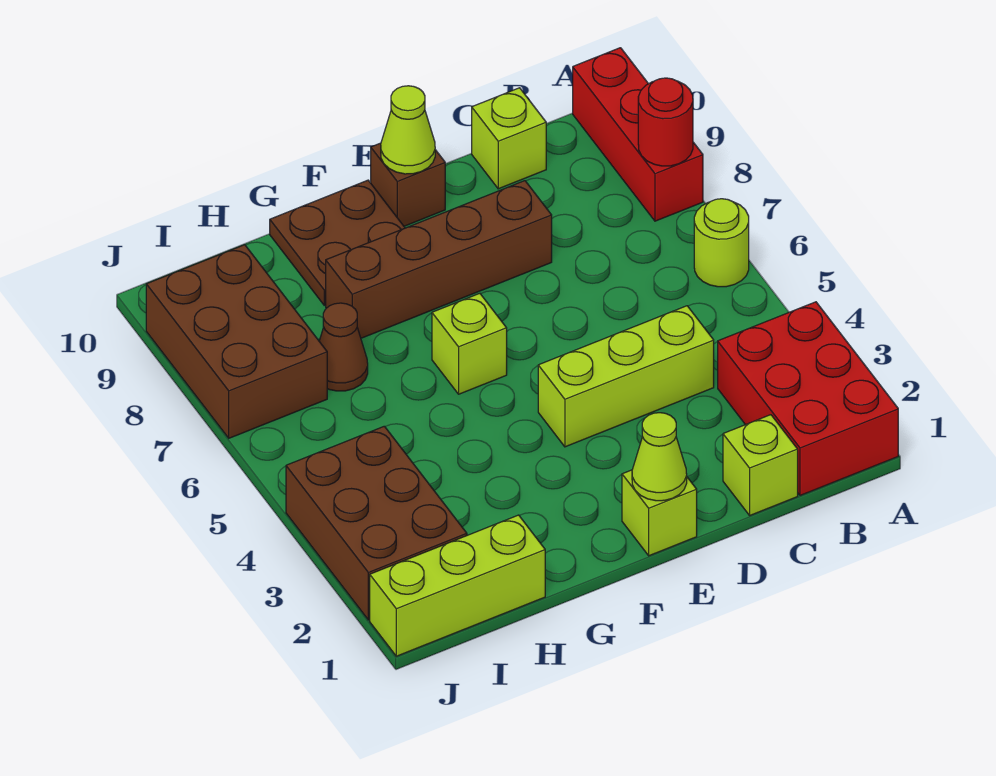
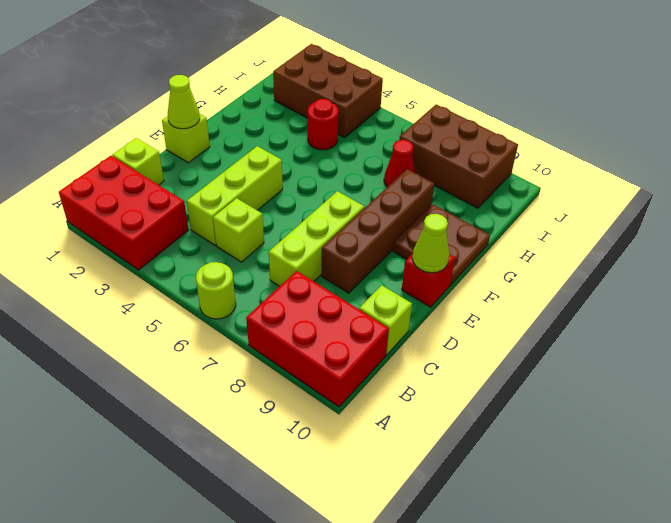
red brick A8:A10 level 1 -> red brick A8:B10 level 1
red round brick A8 level 2 -> red round brick H4 level 1
brown brick E10 level 1 -> red brick E10 level 1
lime brick F6 level 1 -> lime brick C5 level 1
lime brick H1:J1 level 1 -> lime brick C7:E7 level 1
brown cone H7 level 1 -> red cone H7 level 1

